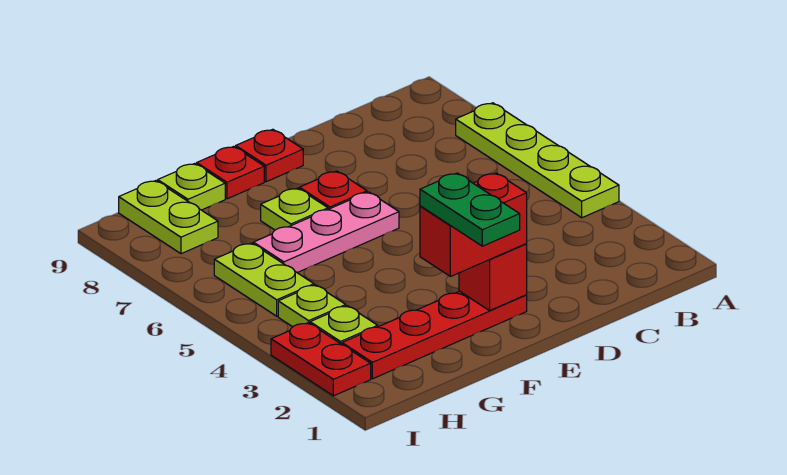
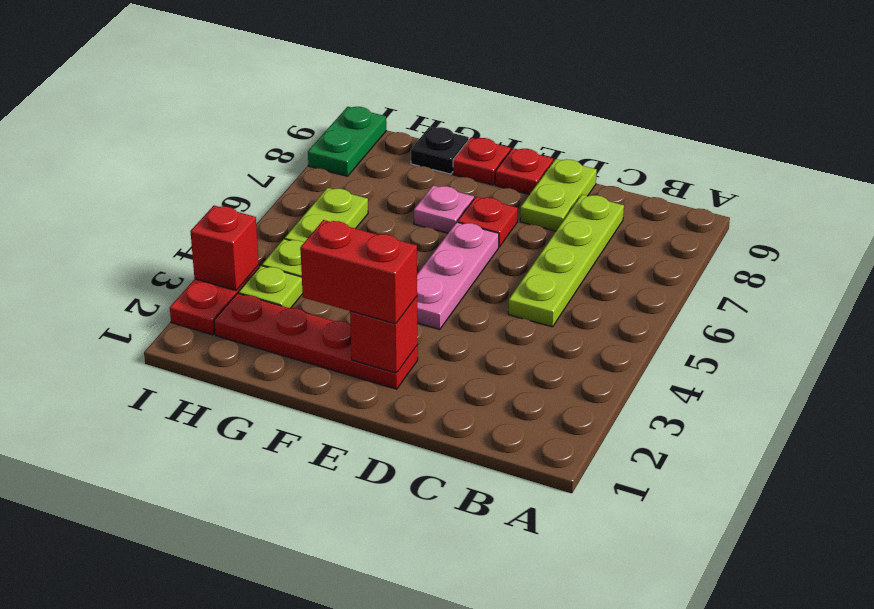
lime plate A4:A7 level 1 -> lime plate C5:C8 level 1
pink plate E6:G6 level 1 -> pink plate E4:E6 level 1
green plate F1:F2 level 4 -> green plate I8:I9 level 1
lime plate F7 level 1 -> pink plate F7 level 1
lime plate G9 level 1 -> black plate G9 level 1
lime plate H8:H9 level 1 -> lime plate D8:D9 level 1
none -> red brick I3 level 2

